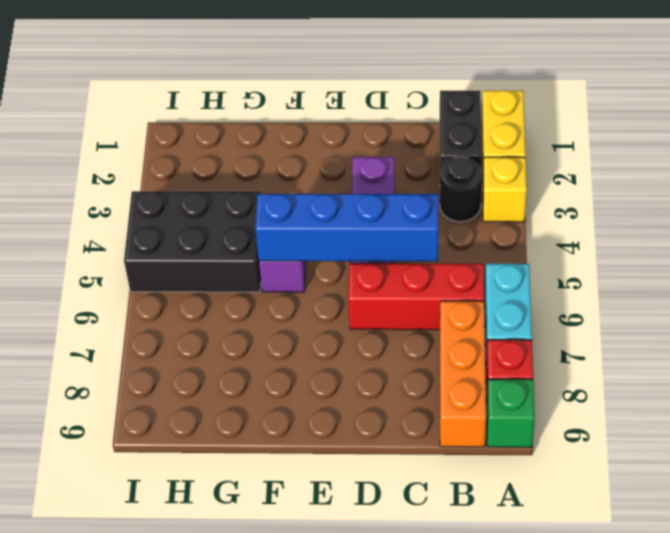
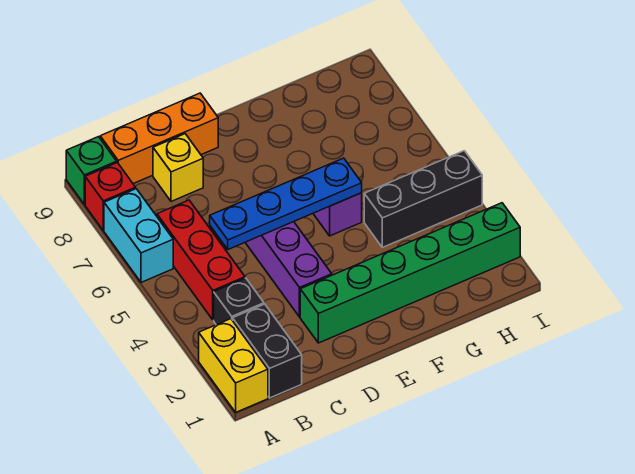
yellow brick A3 level 1 -> yellow brick C8 level 1
black round brick B3 level 1 -> black brick B3 level 1
red brick B6:D6 level 1 -> red brick B4:B6 level 1
orange brick B7:B9 level 1 -> orange brick B9:D9 level 1
blue brick C5:F5 level 2 -> blue plate C5:F5 level 2
none -> green brick D2:I2 level 1
black brick G4:I5 level 1 -> black brick G4:I4 level 1

